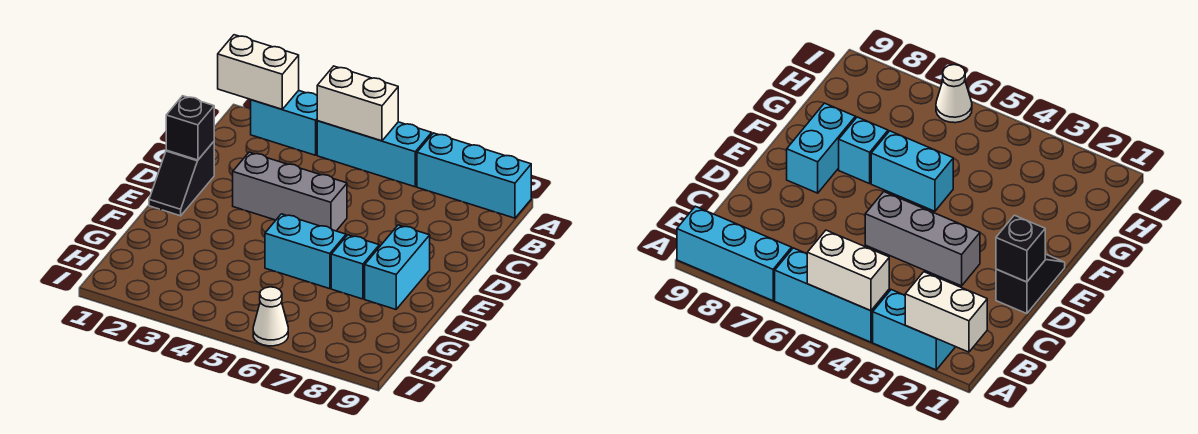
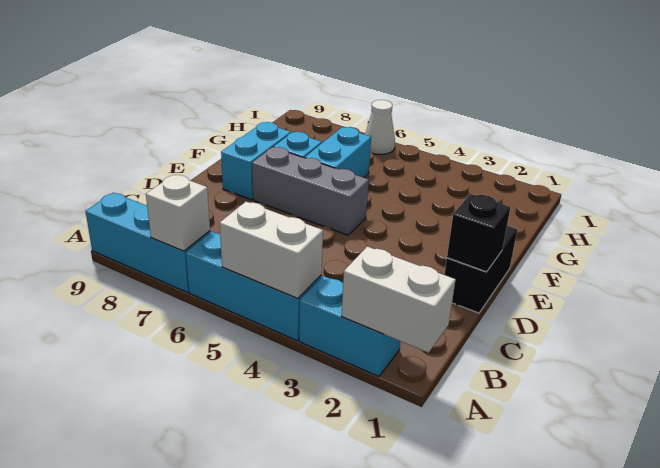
none -> white brick A7 level 2
black slope D1:E1 level 1 top D -> black brick D1:E1 level 1
grey brick D3:D5 level 1 -> grey brick E5:E7 level 1
cyan brick F5:F6 level 1 -> cyan brick F6:G6 level 1

